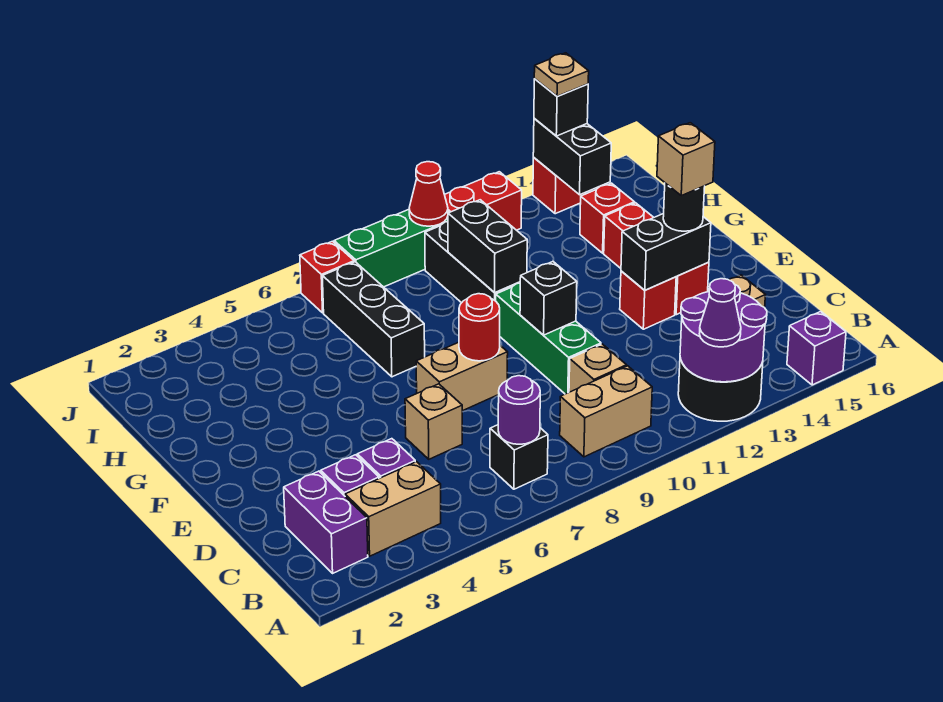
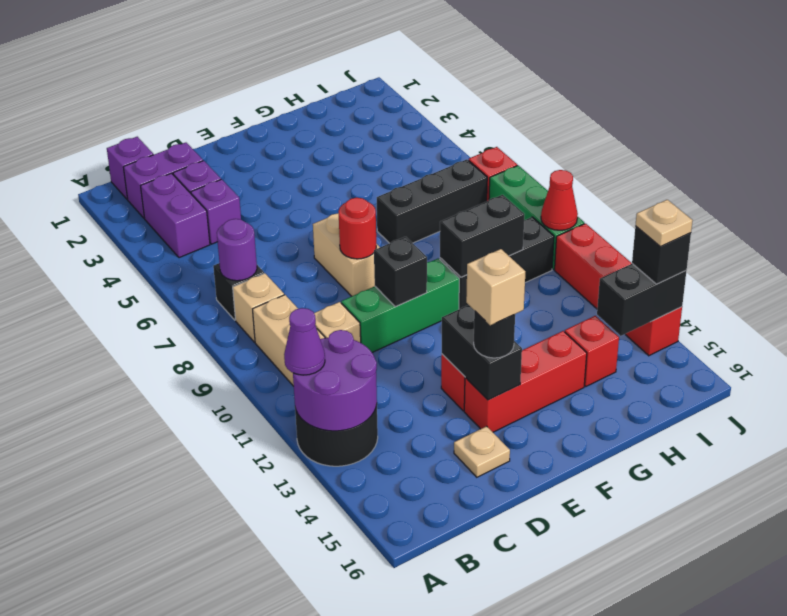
purple brick A15 level 1 -> purple brick B1 level 1
tan brick B3:B4 level 1 -> purple brick B3:B4 level 1
tan brick D6 level 1 -> tan brick B8 level 1

